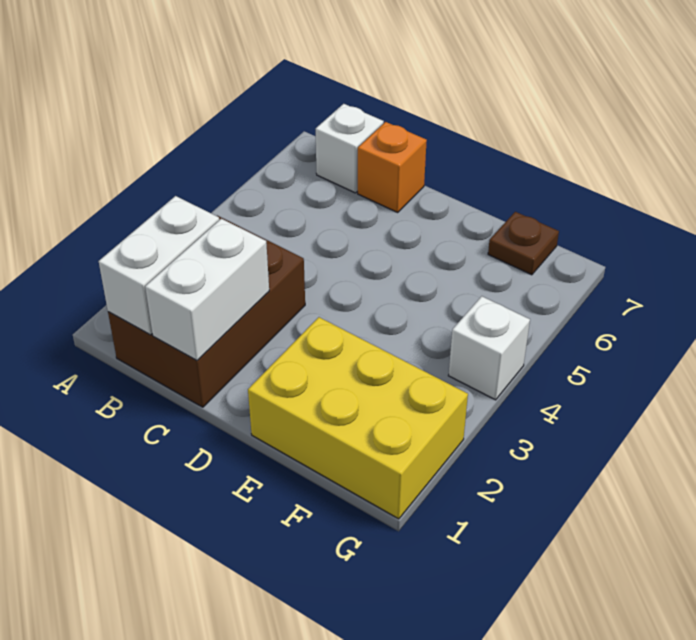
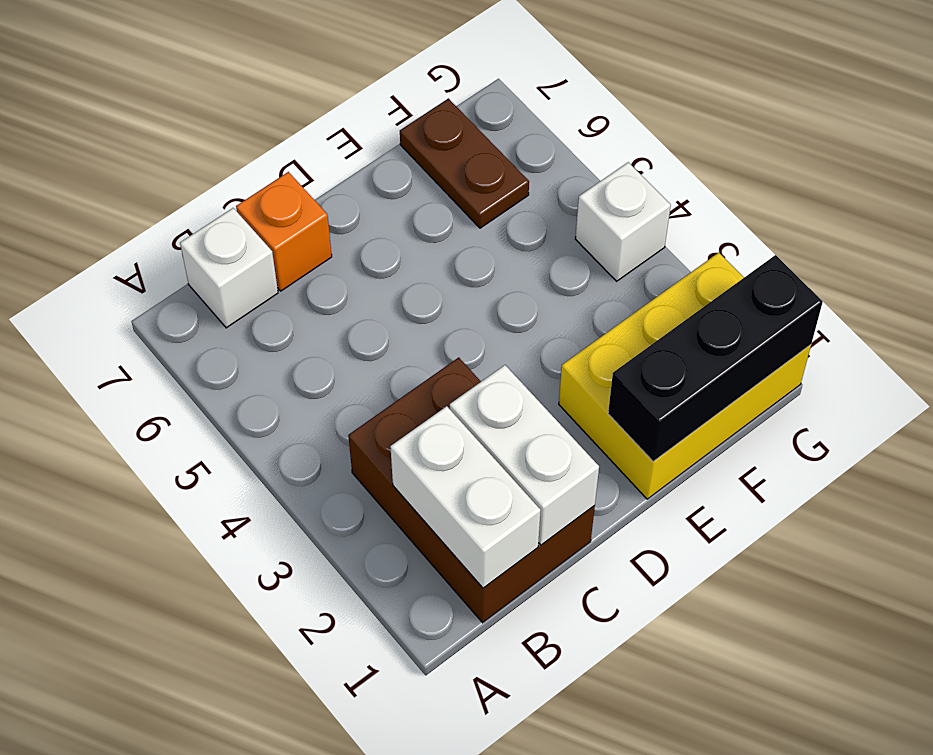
none -> black brick E1:G1 level 2
brown plate F7 level 1 -> brown plate F6:F7 level 1

